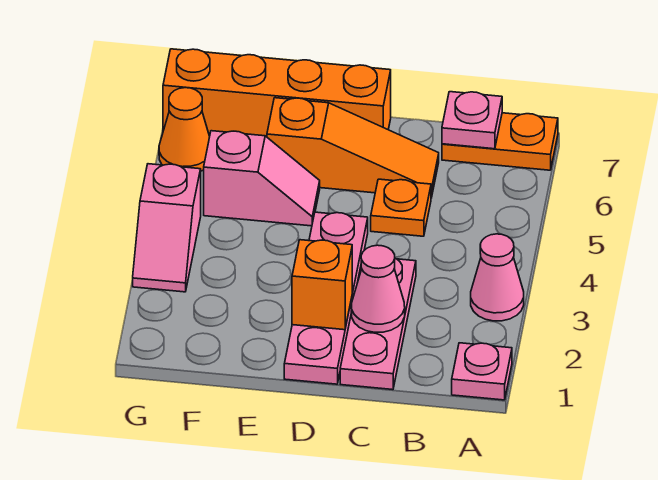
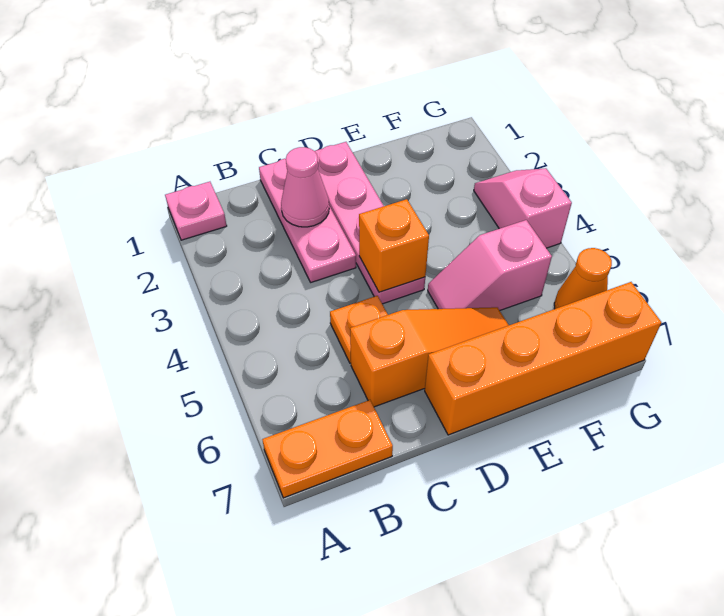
pink cone A3 level 1 -> none
pink plate B7 level 2 -> none
orange slope C6:E6 level 1 top E -> orange slope C6:E6 level 1 top C
orange brick D2 level 2 -> orange brick D4 level 2

